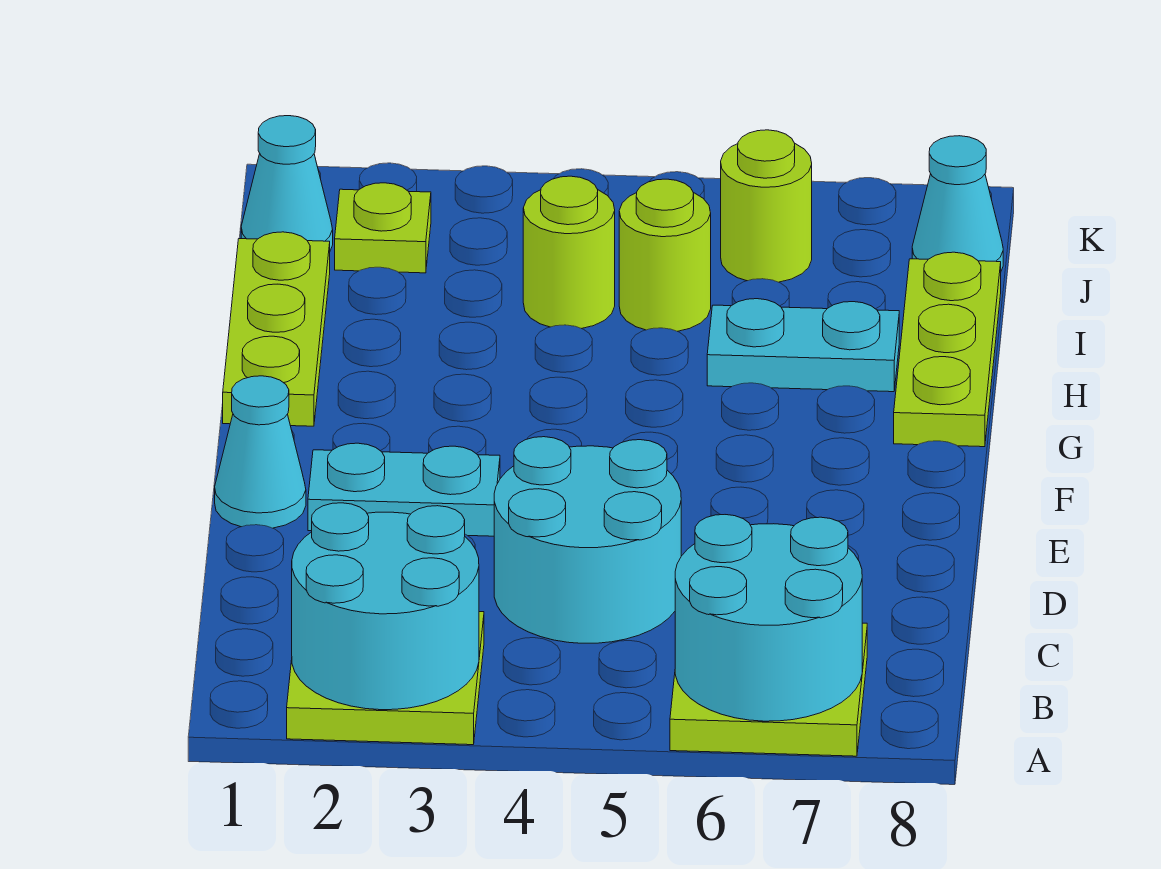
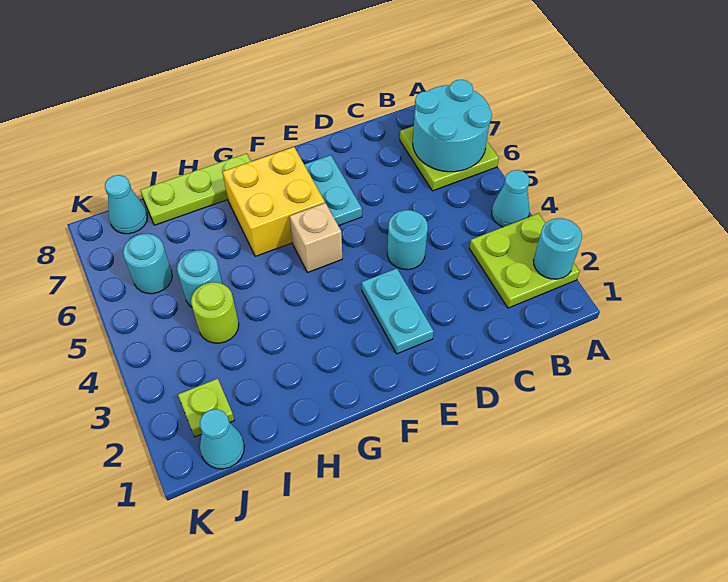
cyan round brick A2:B3 level 2 -> cyan round brick A2 level 2
cyan round brick C4:D5 level 1 -> cyan round brick D4 level 1
cyan cone E1 level 1 -> cyan cone A4 level 1
none -> tan brick F5 level 1
none -> yellow brick F6:G7 level 1
lime plate G1:I1 level 1 -> none
cyan plate H6:H7 level 1 -> cyan plate E6:E7 level 1
lime round brick I5 level 1 -> cyan round brick I5 level 1
lime round brick J6 level 1 -> cyan round brick J6 level 1

